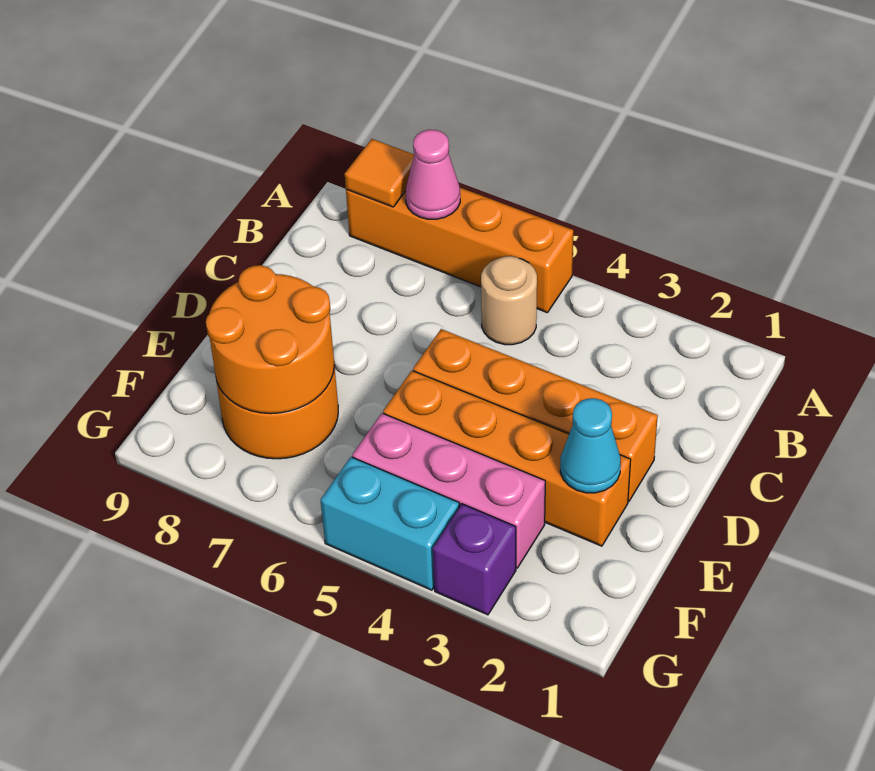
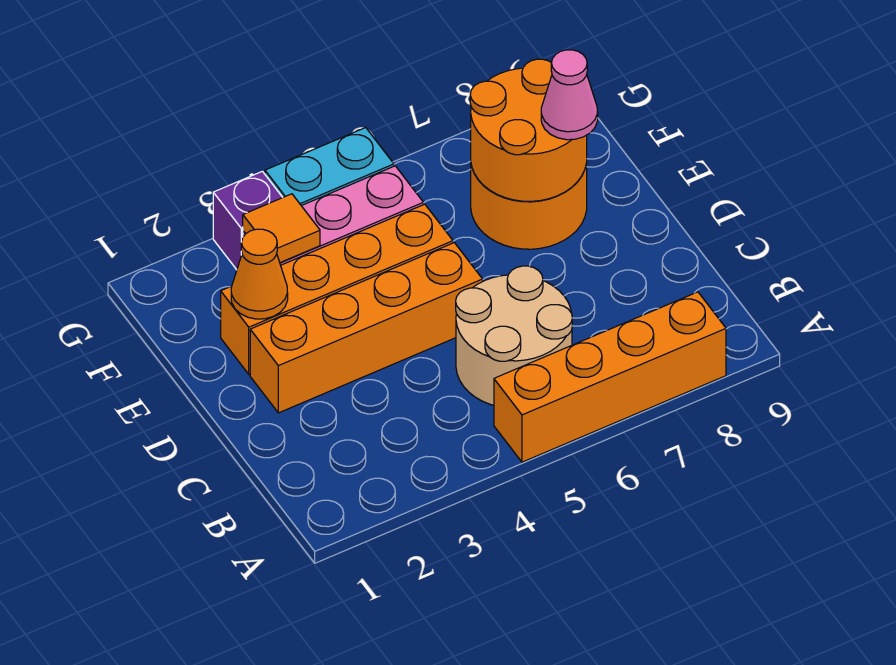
pink cone A7 level 2 -> pink cone E8 level 3
orange tile A8 level 2 -> orange tile F3 level 2
tan round brick B5 level 1 -> tan round brick B5:C6 level 1
cyan cone E2 level 2 -> orange cone E2 level 2

